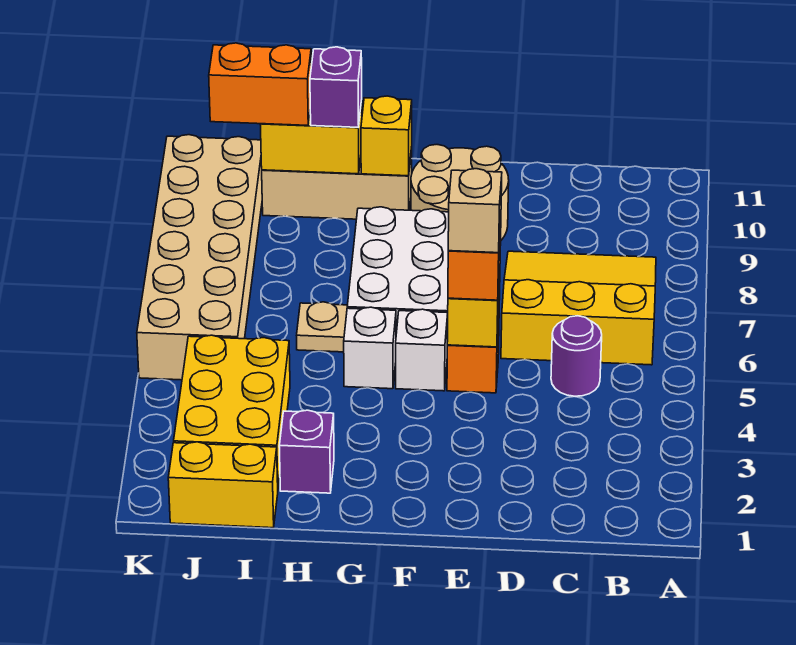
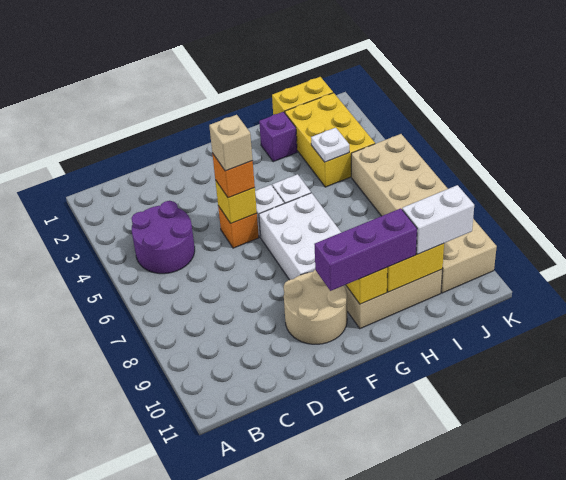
yellow slope B6:D8 level 1 top 6 -> none
purple round brick C5 level 1 -> purple round brick B4:C5 level 1
tan plate H6 level 1 -> none
purple brick H10 level 3 -> purple brick F10:H10 level 3
none -> white plate I4 level 2
orange brick I10:J10 level 3 -> white brick I10:J10 level 3

